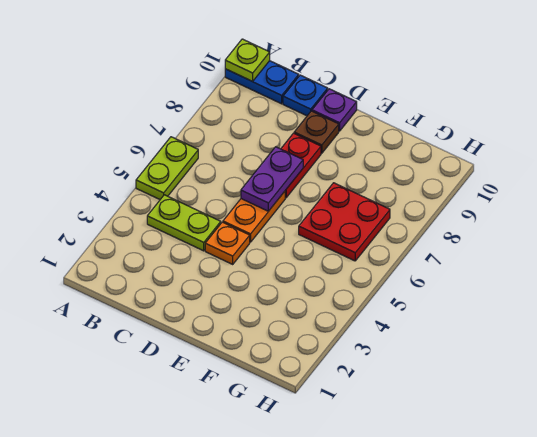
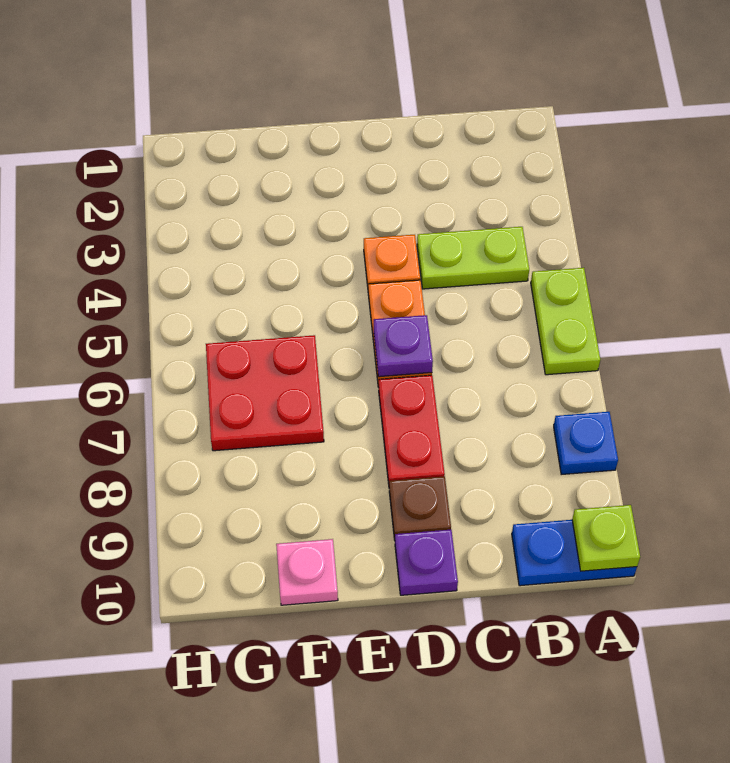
blue plate C10 level 1 -> blue plate A8 level 1
purple plate D6:D7 level 2 -> purple plate D6 level 2
none -> pink plate F10 level 1

